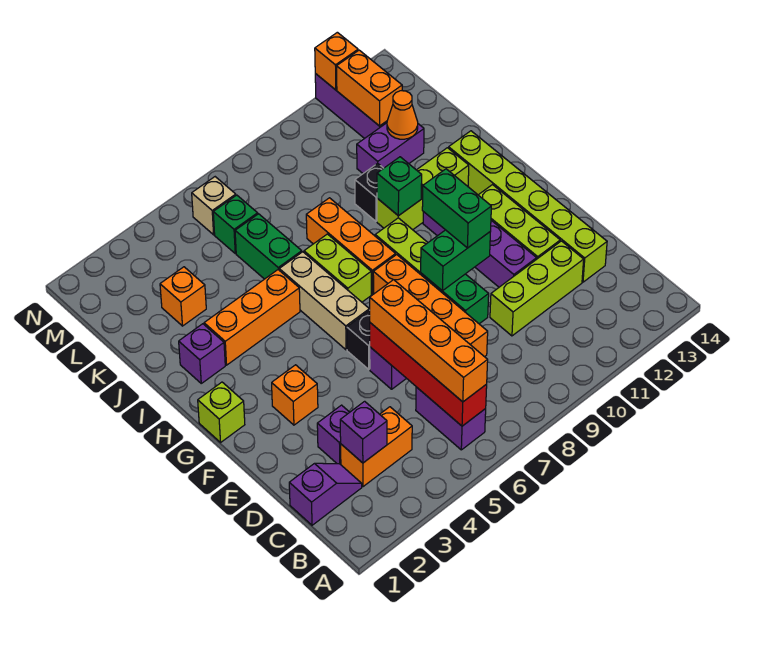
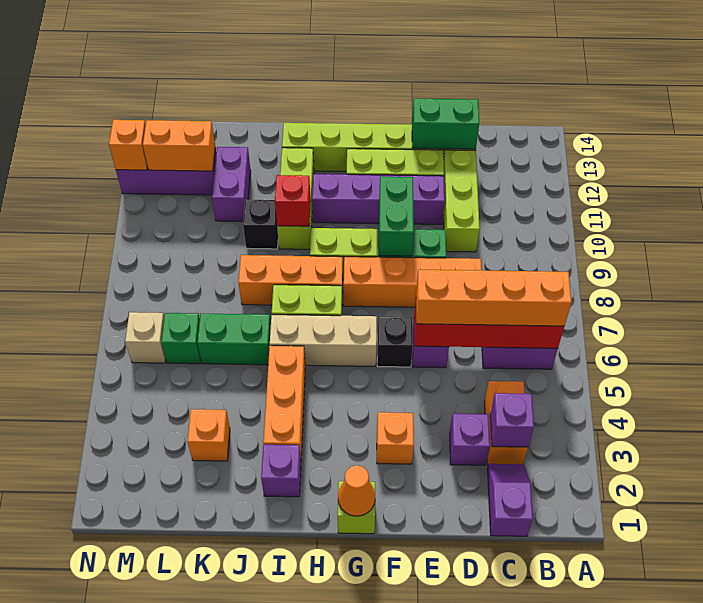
green brick F10:G10 level 3 -> green brick D13:E13 level 2
green brick I10 level 2 -> red brick I10 level 2
orange cone K12 level 2 -> orange cone G1 level 2

